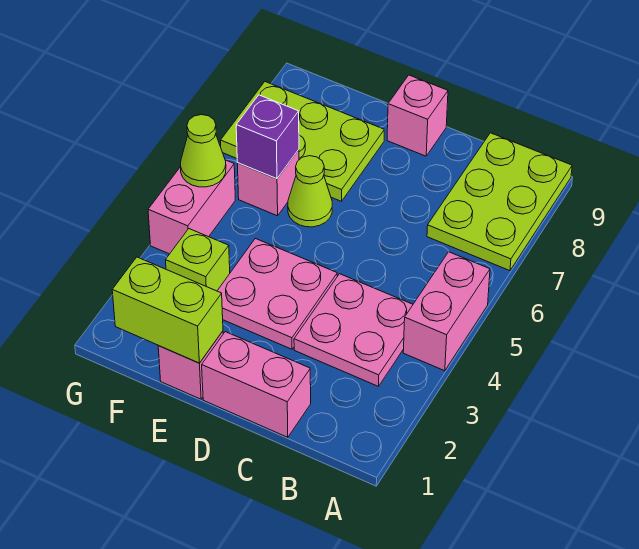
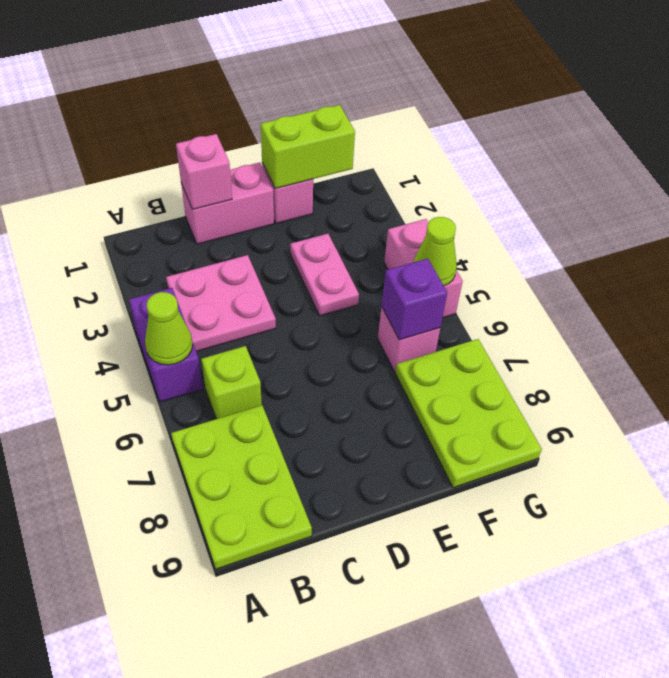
pink brick A4:A5 level 1 -> purple brick A4:A5 level 1
pink plate D3:E4 level 1 -> pink plate E3:E4 level 1
pink brick D9 level 1 -> pink brick C1 level 2
lime cone E6 level 1 -> lime cone A5 level 2
lime plate E7:G8 level 1 -> lime plate F7:G9 level 1
lime brick F3 level 1 -> lime brick B6 level 1

